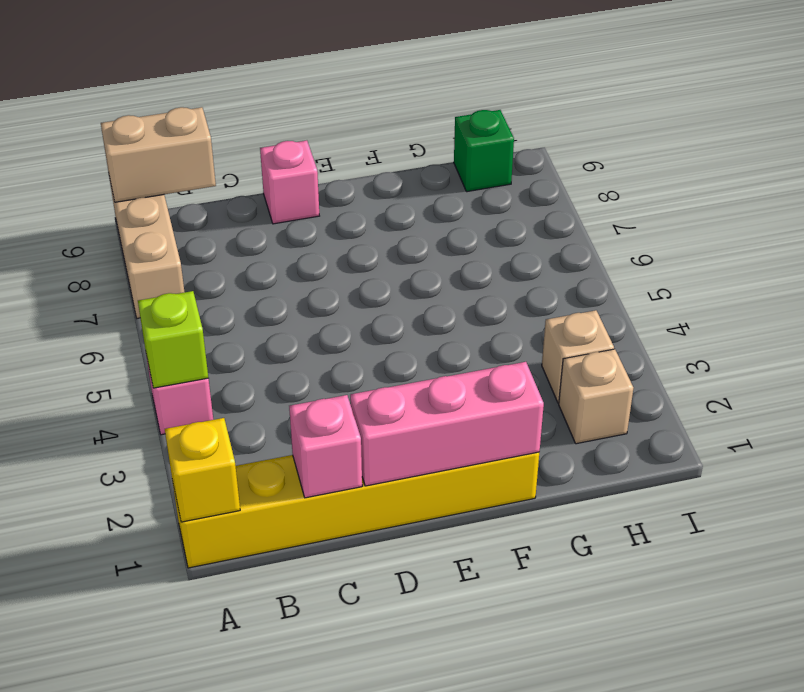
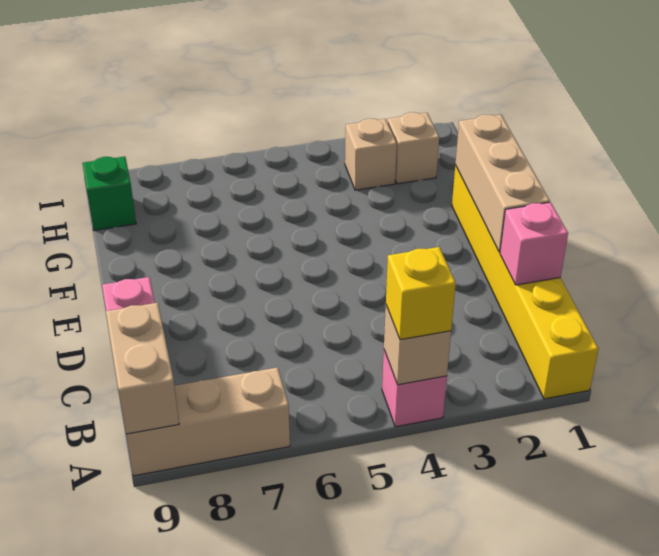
yellow brick A1 level 2 -> yellow brick A4 level 3
lime brick A4 level 2 -> tan brick A4 level 2
pink brick D1:F1 level 2 -> tan brick D1:F1 level 2

